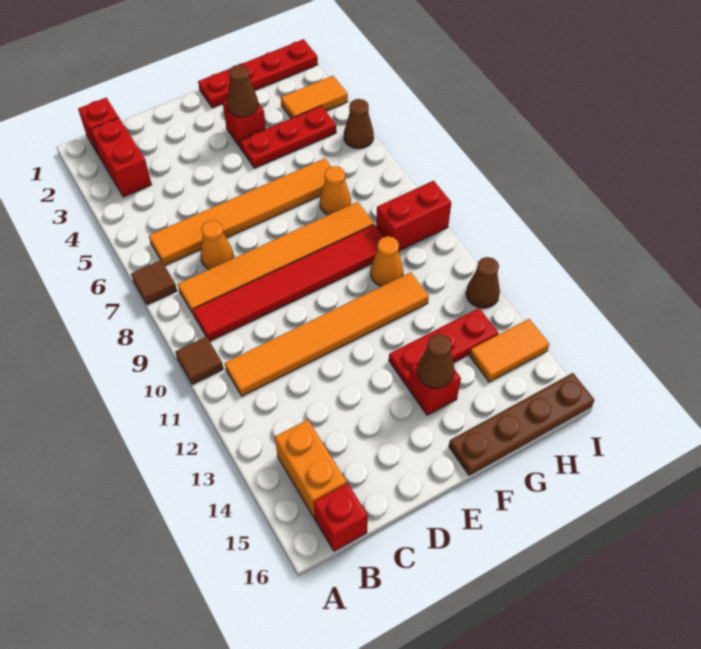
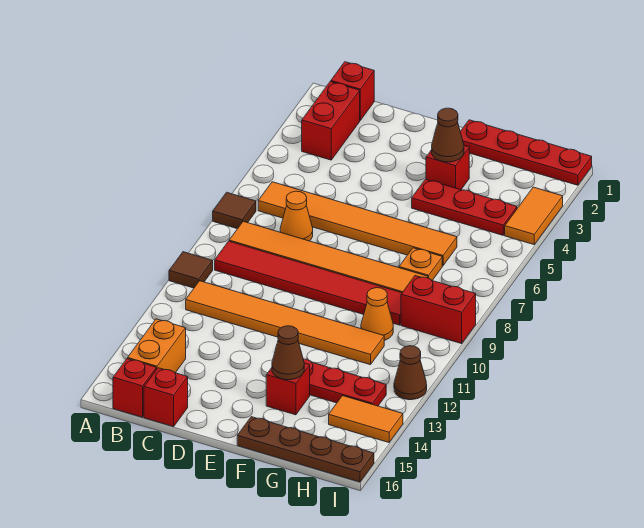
none -> red brick C16 level 1
orange cone G7 level 1 -> orange plate G7 level 1
orange tile H3:I3 level 1 -> orange tile I3:I4 level 1
brown cone I5 level 1 -> none

